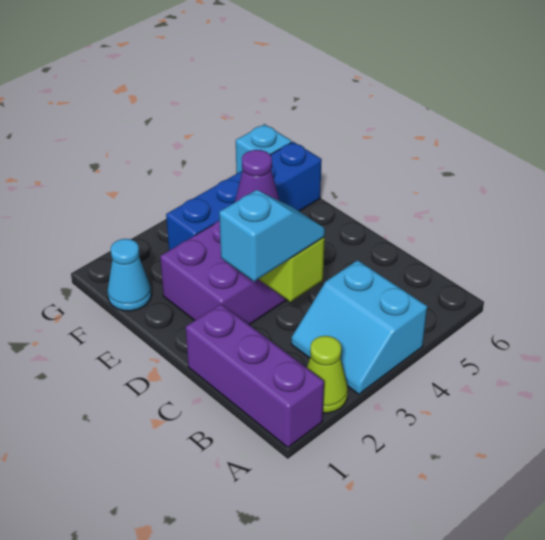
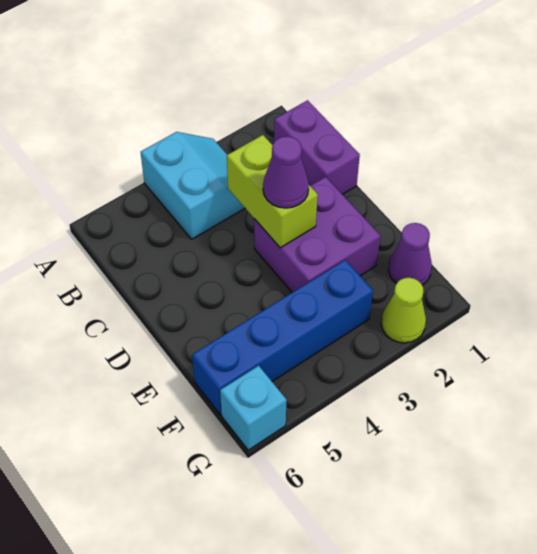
purple brick A1:C1 level 1 -> purple brick B1:C1 level 1
lime cone A2 level 1 -> lime cone G2 level 1
cyan slope C2:C3 level 3 top 2 -> none
cyan cone F1 level 1 -> purple cone F1 level 1

